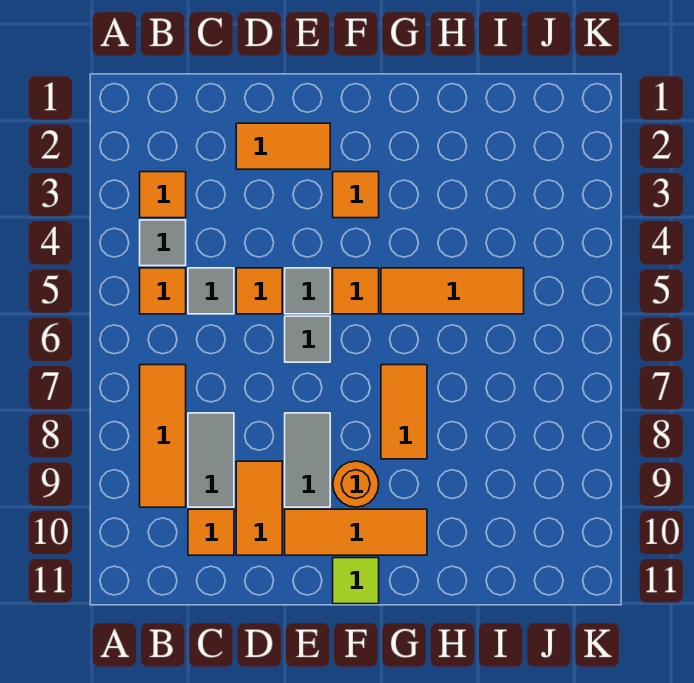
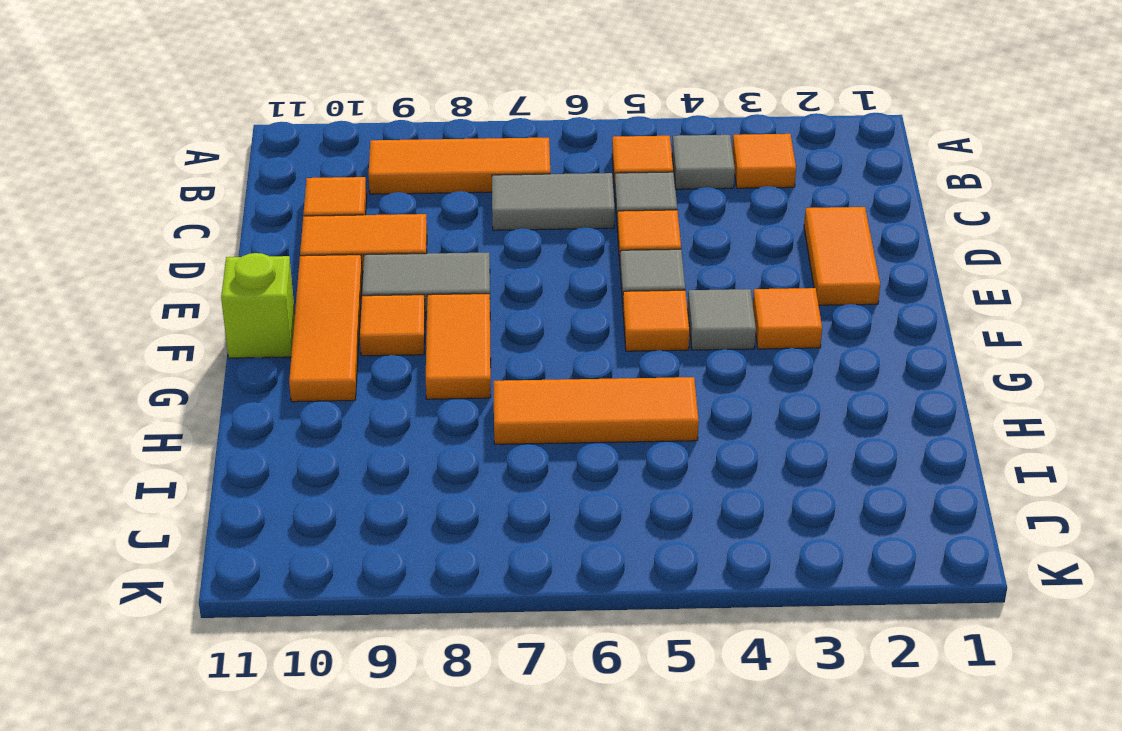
grey tile C8:C9 level 1 -> grey tile C6:C7 level 1
grey tile E6 level 1 -> grey tile F4 level 1
orange round brick F9 level 1 -> orange tile F9 level 1
lime tile F11 level 1 -> lime brick F11 level 1
orange tile G5:I5 level 1 -> orange tile H5:H7 level 1
orange tile G7:G8 level 1 -> orange tile F8:G8 level 1

